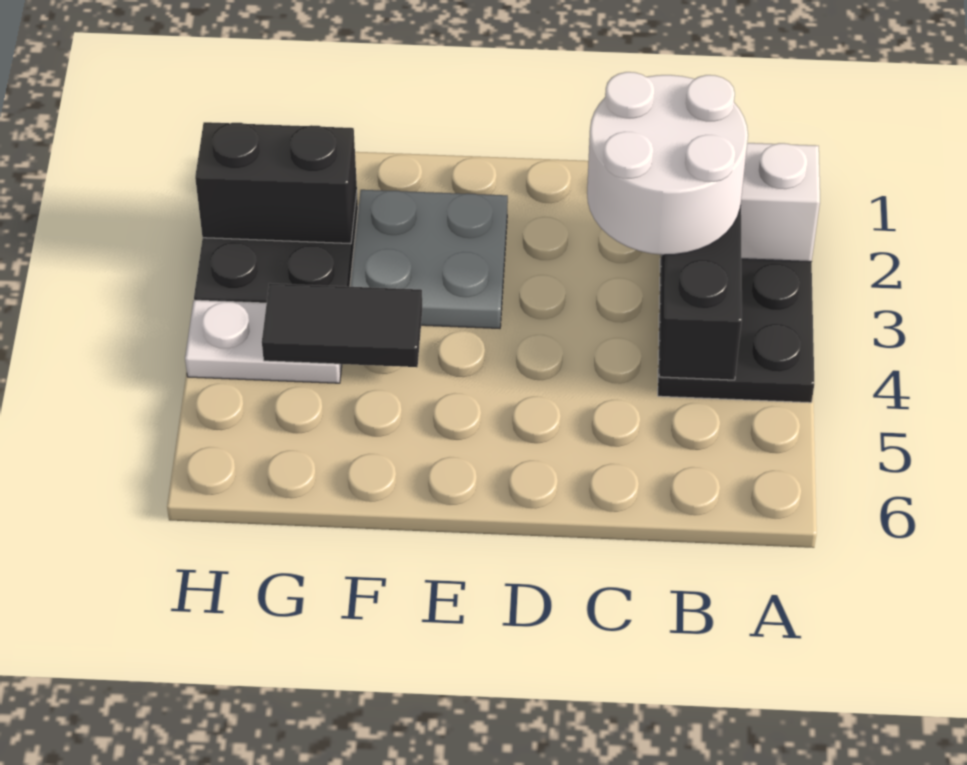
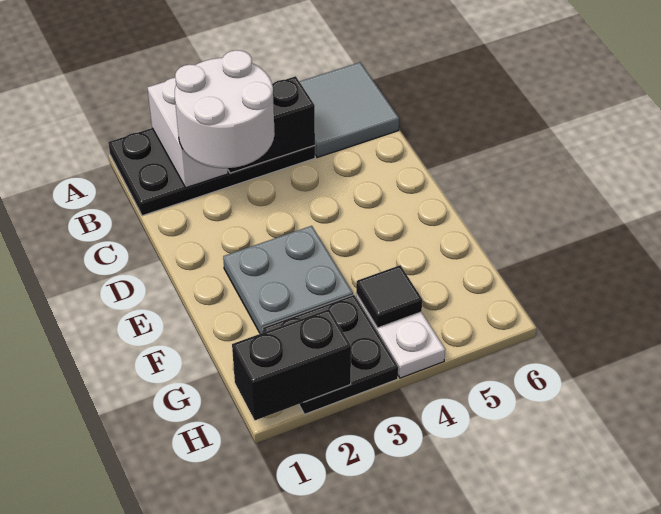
none -> grey tile A5:B6 level 1
black tile F4:G4 level 2 -> black tile G4 level 2
black brick G2:H2 level 2 -> black brick H1:H2 level 2

